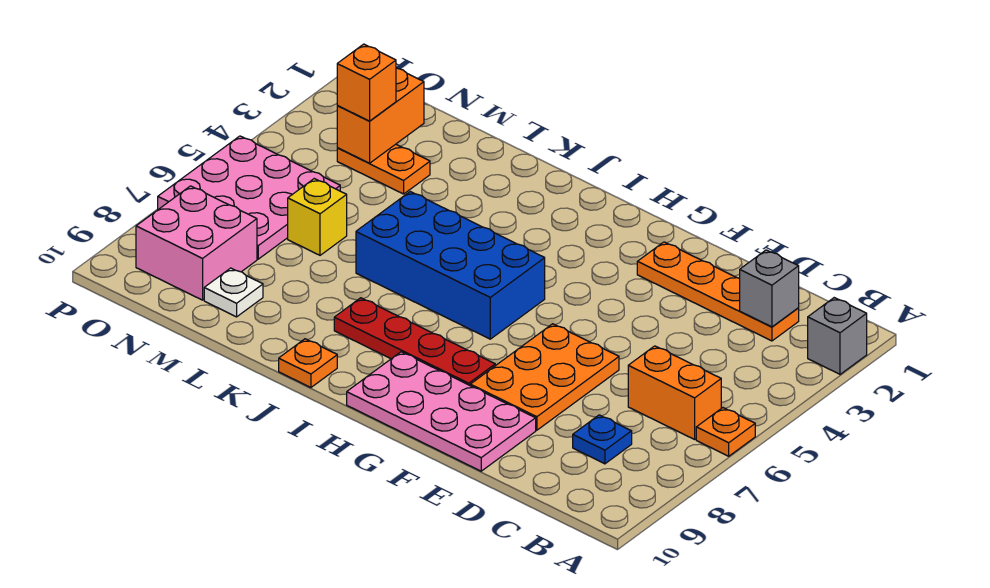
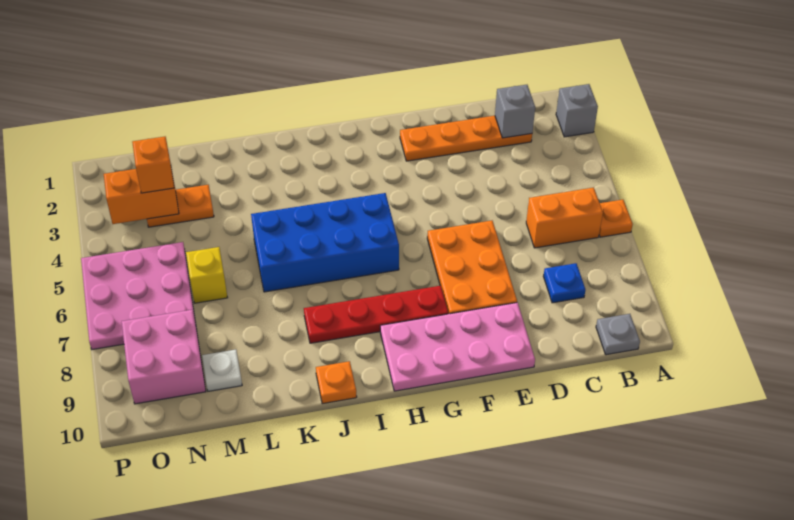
none -> grey plate B10 level 1
orange brick N2:N3 level 2 -> orange brick N3:O3 level 2

